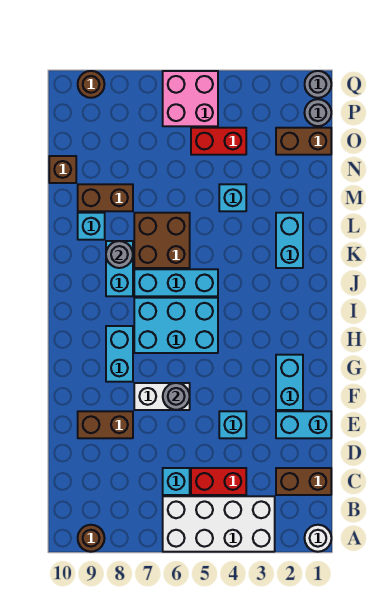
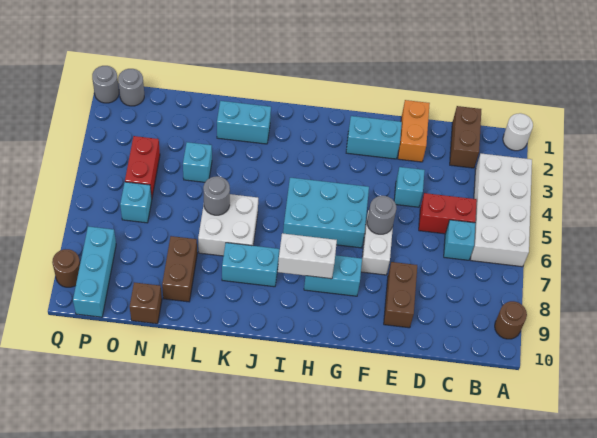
red brick C4:C5 level 1 -> red brick C5:D5 level 1
cyan brick E1:E2 level 1 -> orange brick E1:E2 level 1
cyan brick H5:I7 level 1 -> cyan brick G5:I6 level 1
none -> white brick H8:I8 level 2
cyan brick J5:J7 level 1 -> cyan brick P8:P10 level 1
brown brick K6:L7 level 1 -> white brick K6:L7 level 1
grey round brick K8 level 2 -> grey round brick L6 level 2
cyan brick L9 level 1 -> cyan brick O6 level 1
brown brick O1:O2 level 1 -> none
pink brick P5:Q6 level 1 -> none

